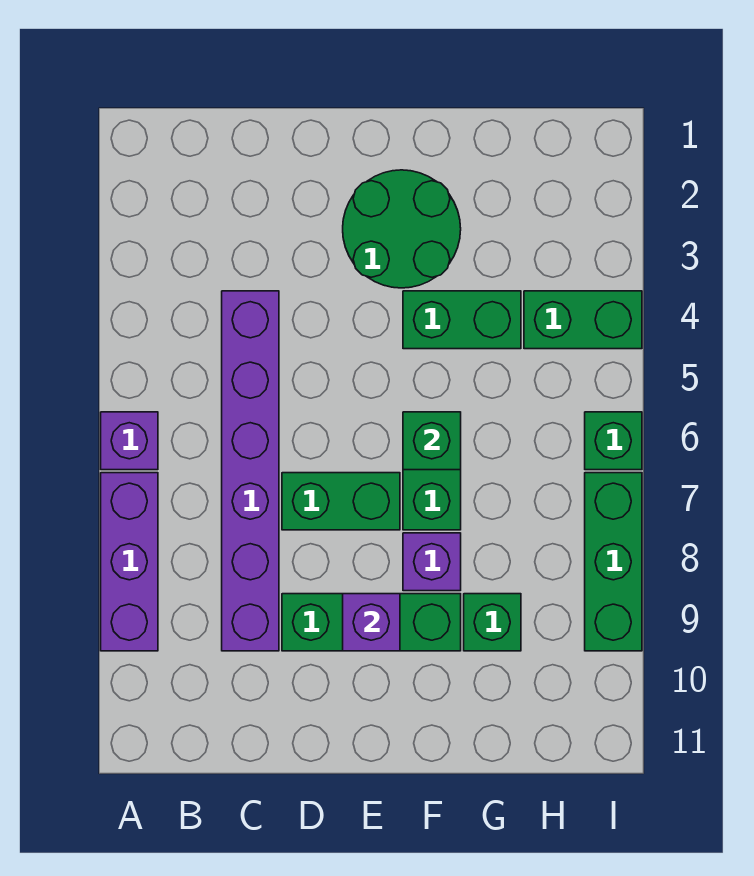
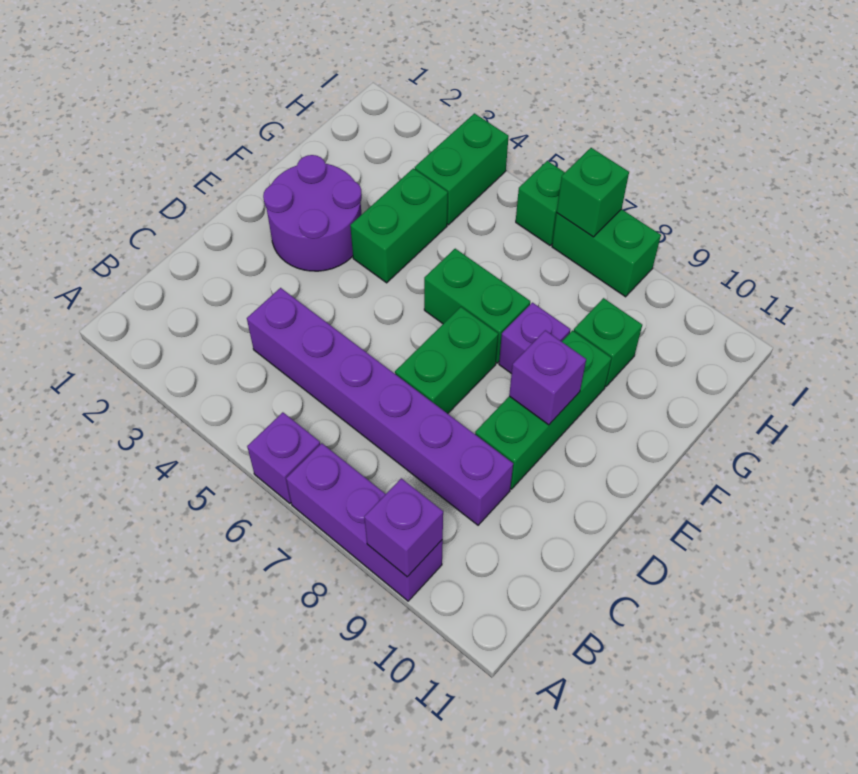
none -> purple brick A9 level 2
green round brick E2:F3 level 1 -> purple round brick E2:F3 level 1
green brick F6 level 2 -> green brick I7 level 2
green brick I7:I9 level 1 -> green brick I7:I8 level 1

